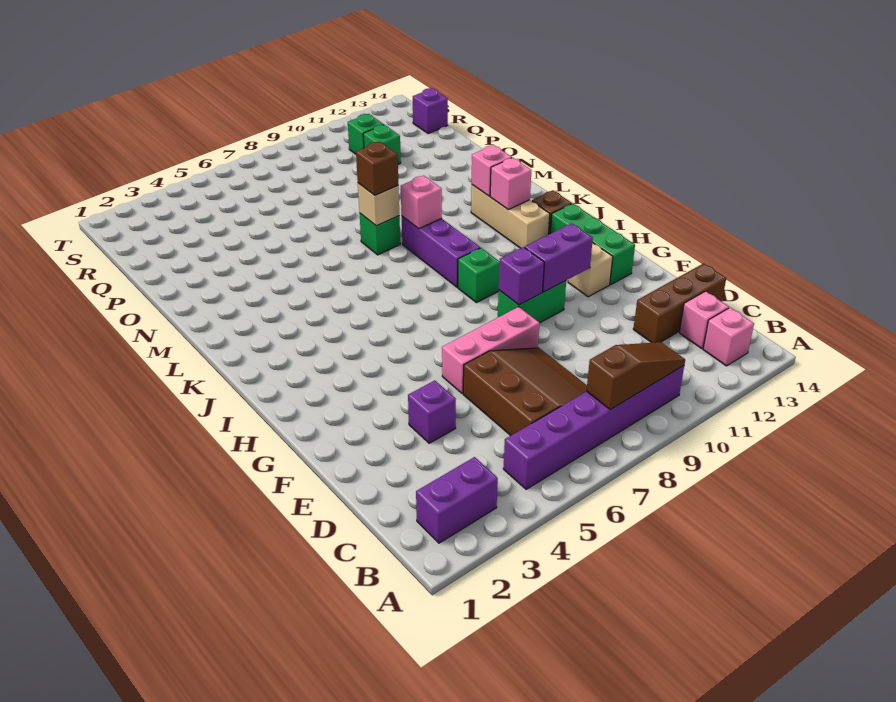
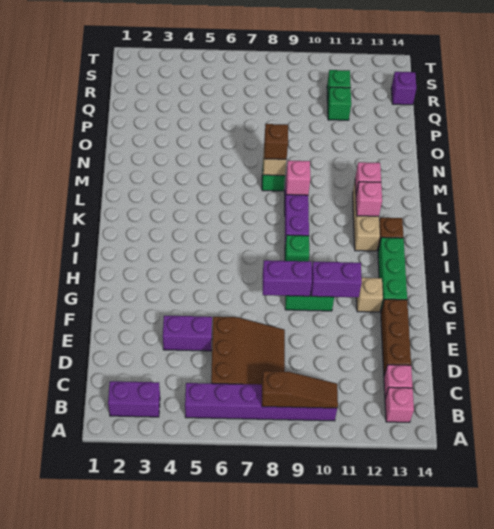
brown brick D12:D14 level 1 -> brown brick D13:F13 level 1
purple brick E4 level 1 -> purple brick E4:E5 level 1
pink brick F6:F8 level 1 -> none
purple brick G9 level 2 -> purple brick G8:G9 level 2

